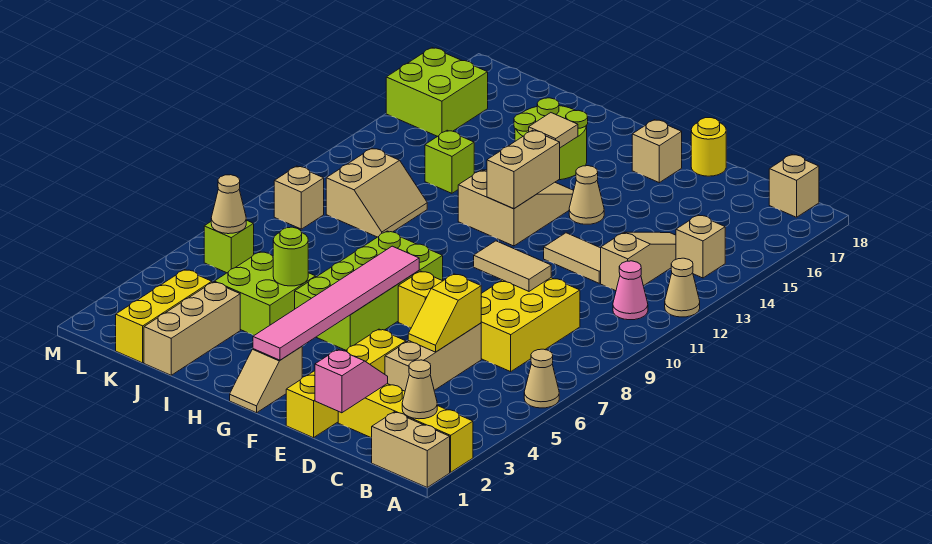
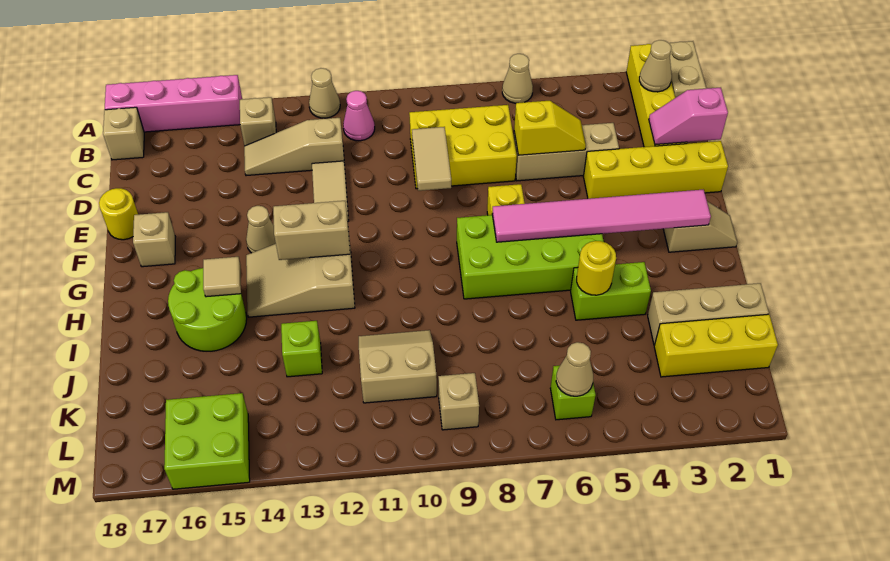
none -> pink brick A15:A18 level 1
lime brick I4:J5 level 1 -> lime brick I4:I5 level 1
lime round brick I5 level 2 -> yellow round brick I5 level 2

